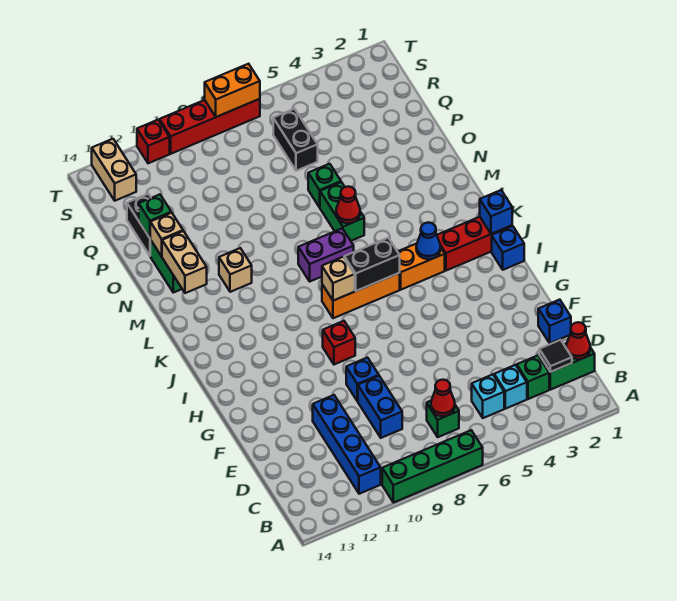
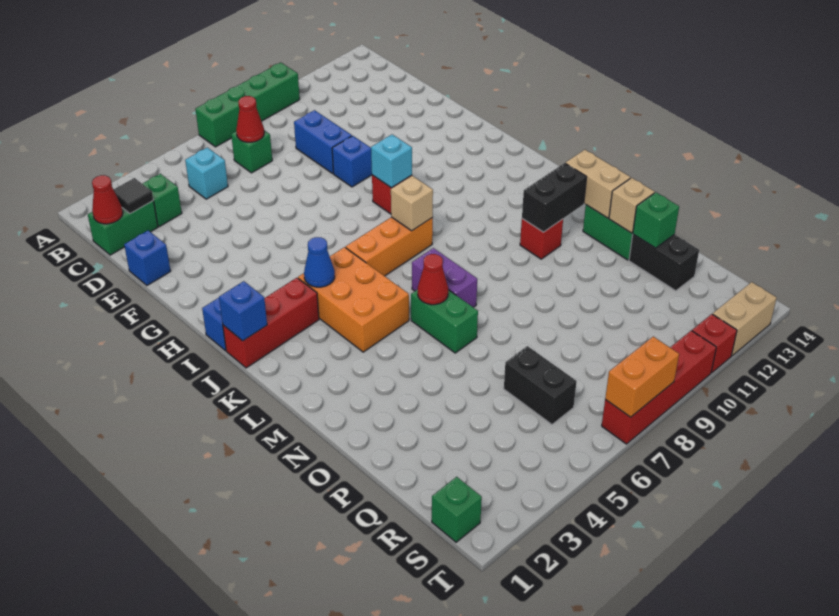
blue brick B11:E11 level 1 -> none
cyan brick C4 level 1 -> cyan brick H9 level 2
orange brick J4:J5 level 1 -> orange brick J4:L5 level 1
black brick J6:J7 level 2 -> black brick M11:M12 level 2
purple brick L7:L8 level 1 -> purple brick L7:M7 level 1
tan brick M11 level 1 -> red brick M11 level 1
green brick O6 level 1 -> green brick S1 level 1
tan brick S13:T13 level 1 -> tan brick T12:T13 level 1

